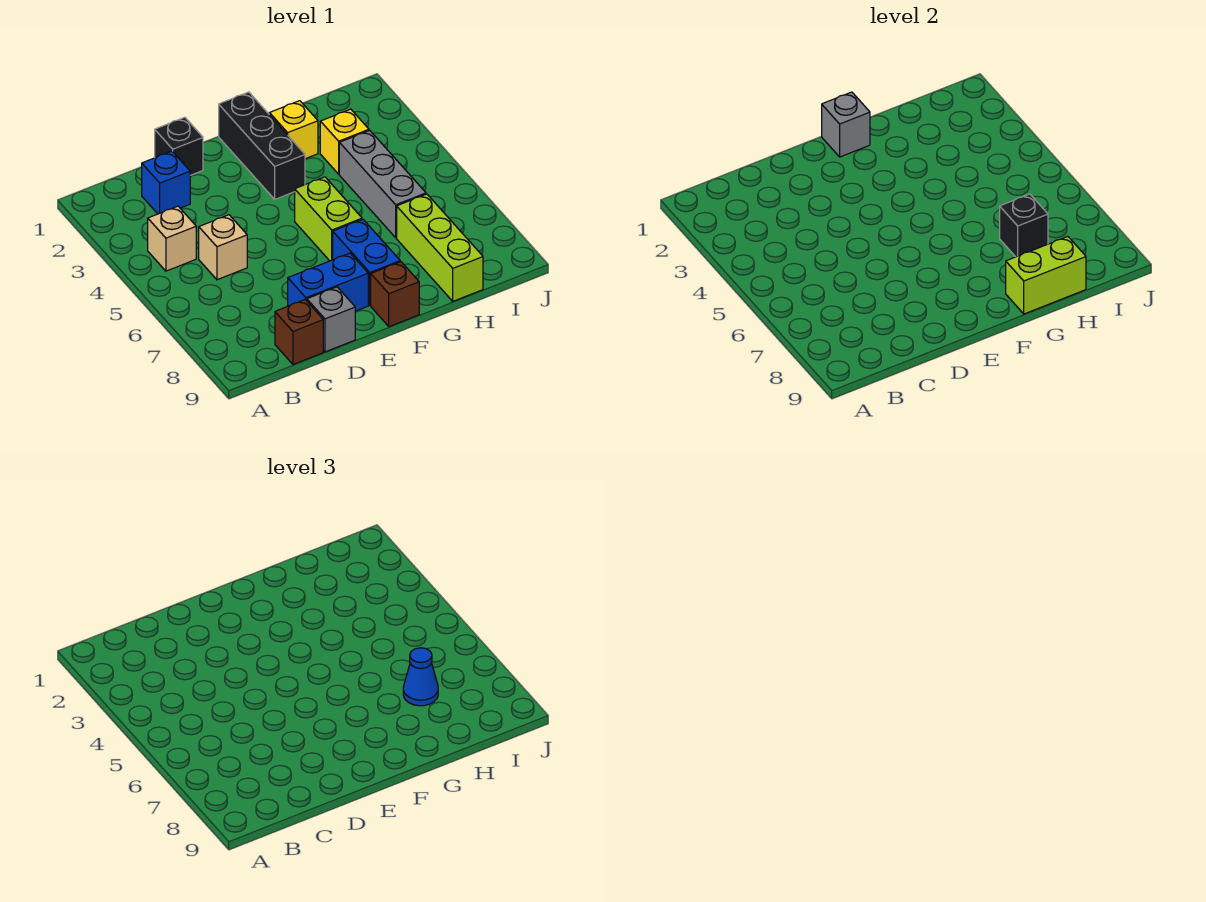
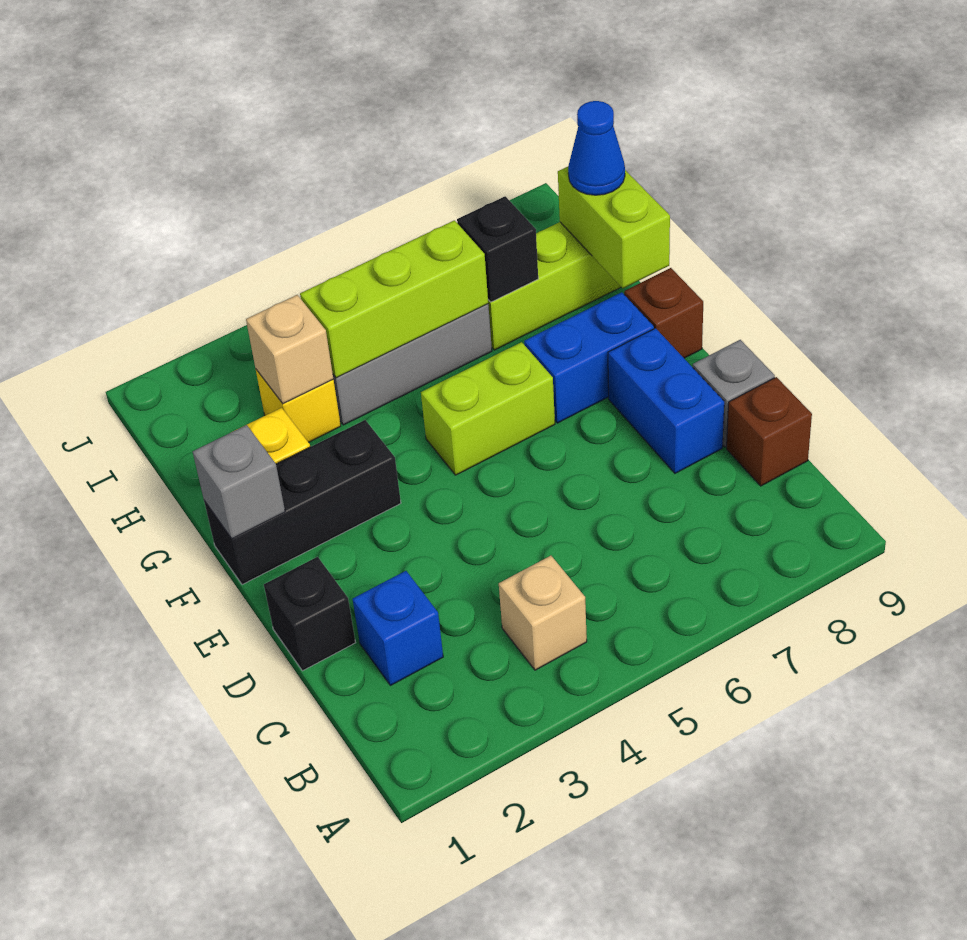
tan brick C5 level 1 -> tan brick H3 level 2
none -> lime brick H4:H6 level 2
blue cone H7 level 3 -> blue cone H9 level 3

